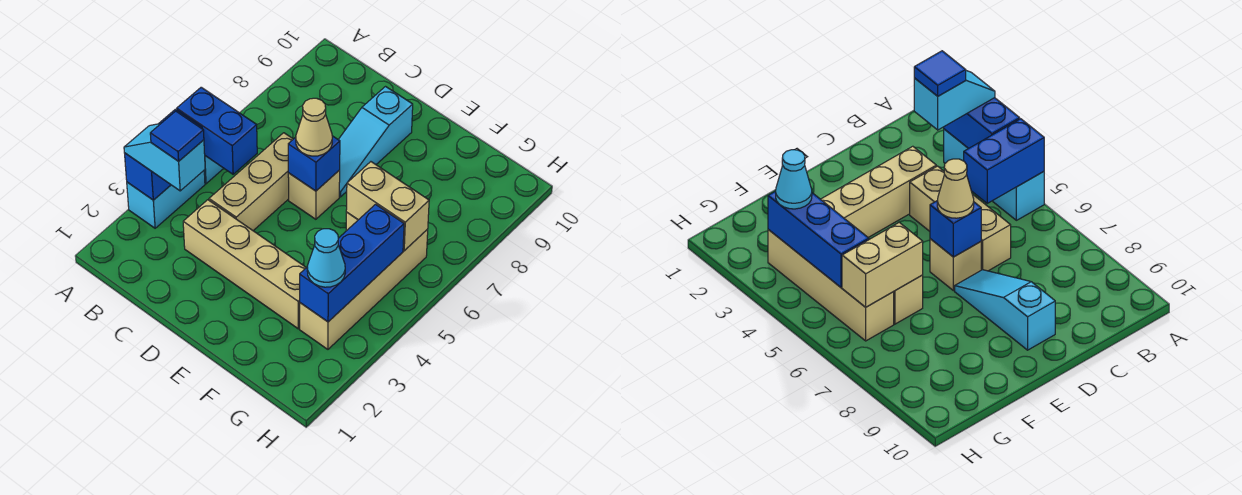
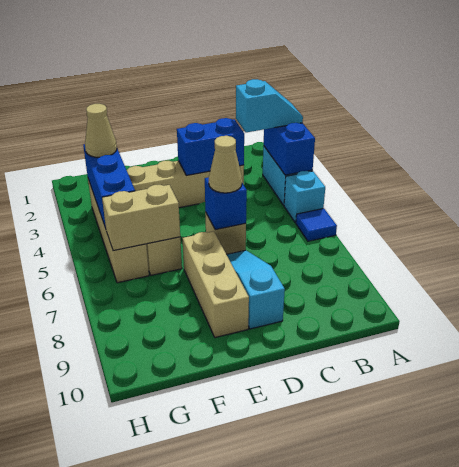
blue brick A5:B5 level 2 -> blue brick C3:D3 level 2
blue tile B3 level 4 -> blue tile A6 level 1
tan brick C4:C6 level 1 -> tan brick E7:E9 level 1
cyan cone G3 level 3 -> tan cone G3 level 3

